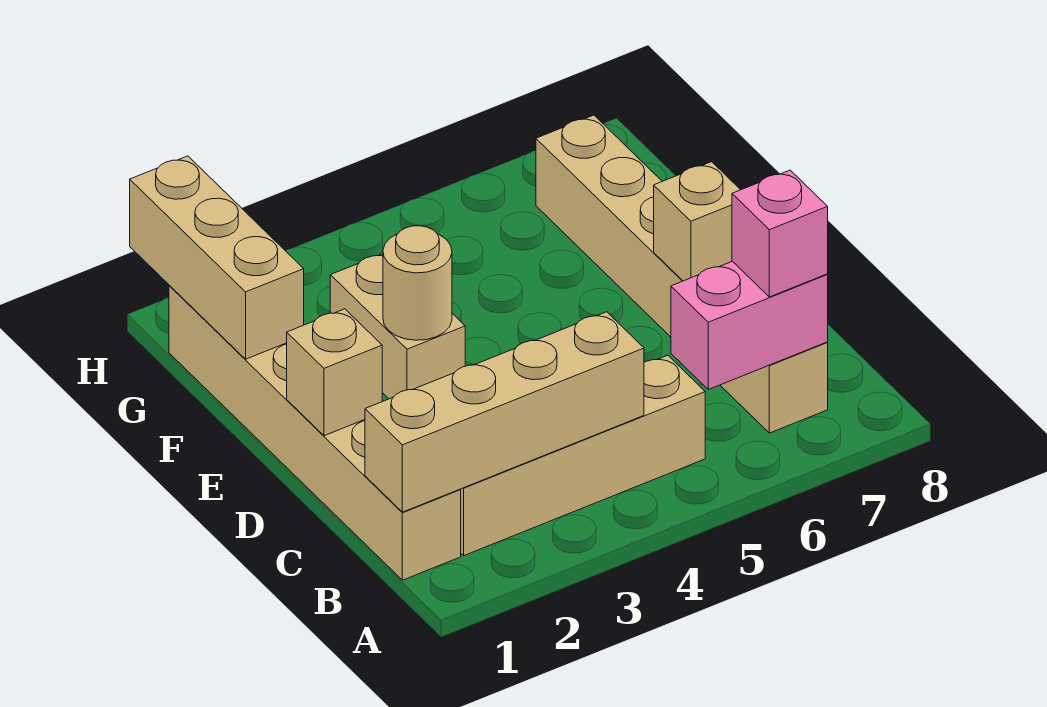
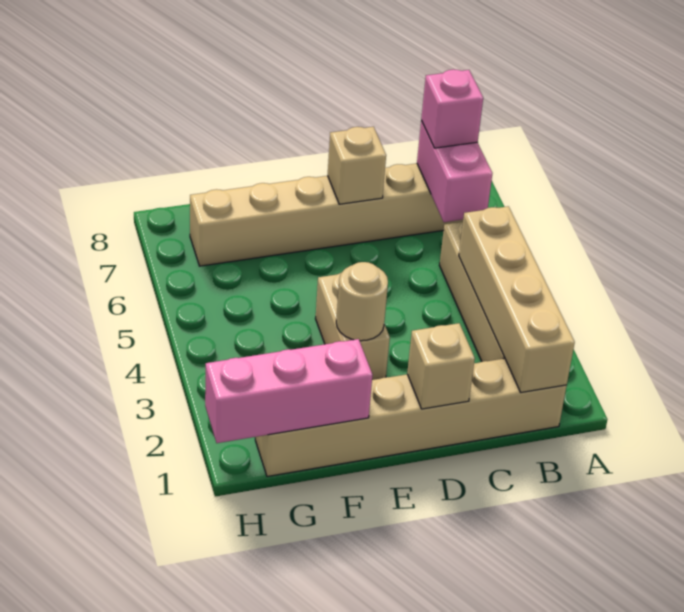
tan brick E3:F3 level 1 -> tan brick E3:E4 level 1
tan brick F1:H1 level 2 -> pink brick F1:H1 level 2

